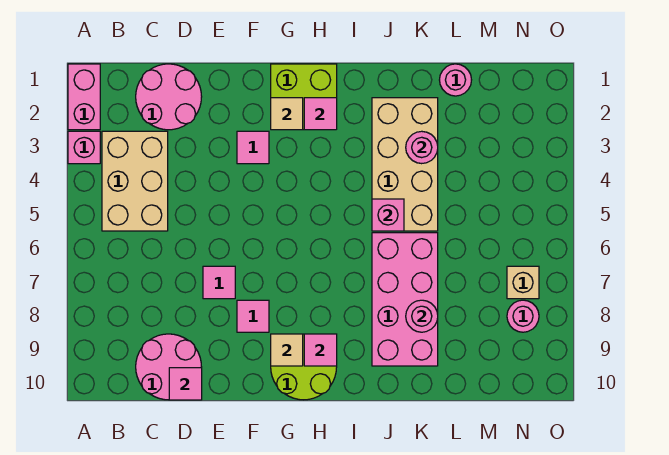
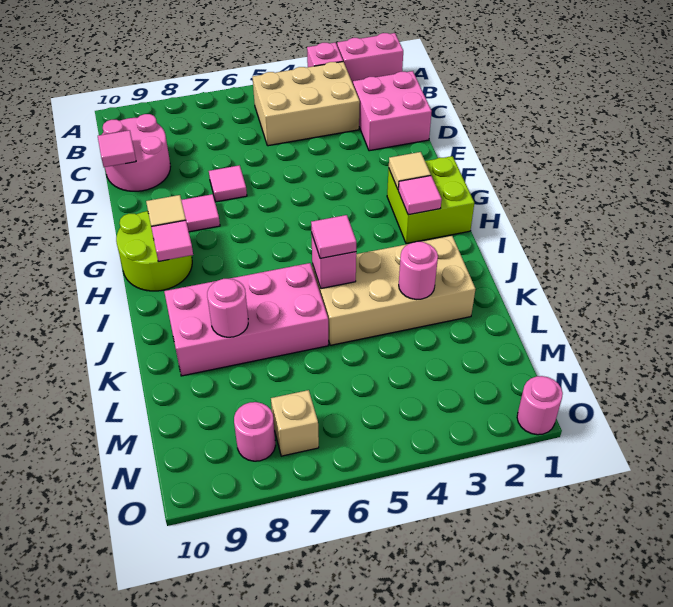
pink round brick C1:D2 level 1 -> pink brick C1:D2 level 1
pink tile F3 level 1 -> pink tile J5 level 3
pink round brick L1 level 1 -> pink round brick O1 level 1

